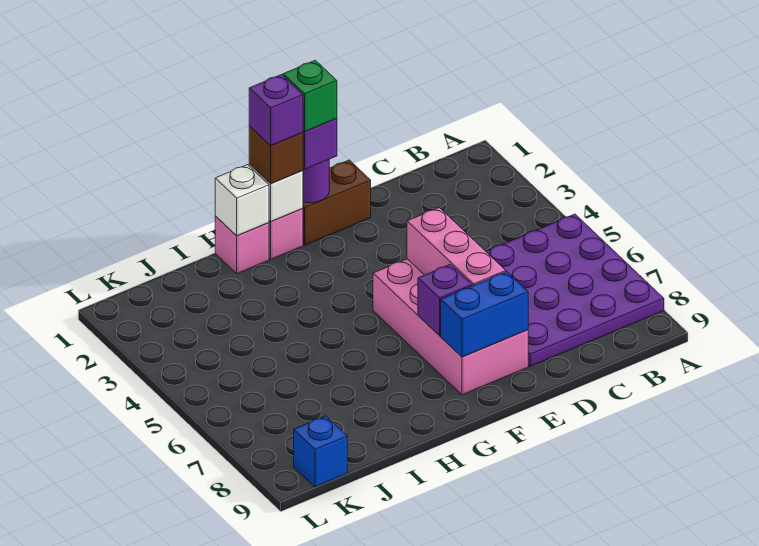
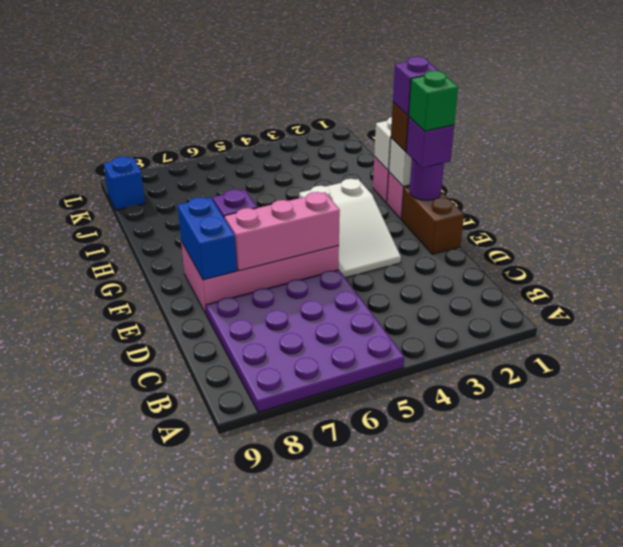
none -> white slope E3:G4 level 1 top G

